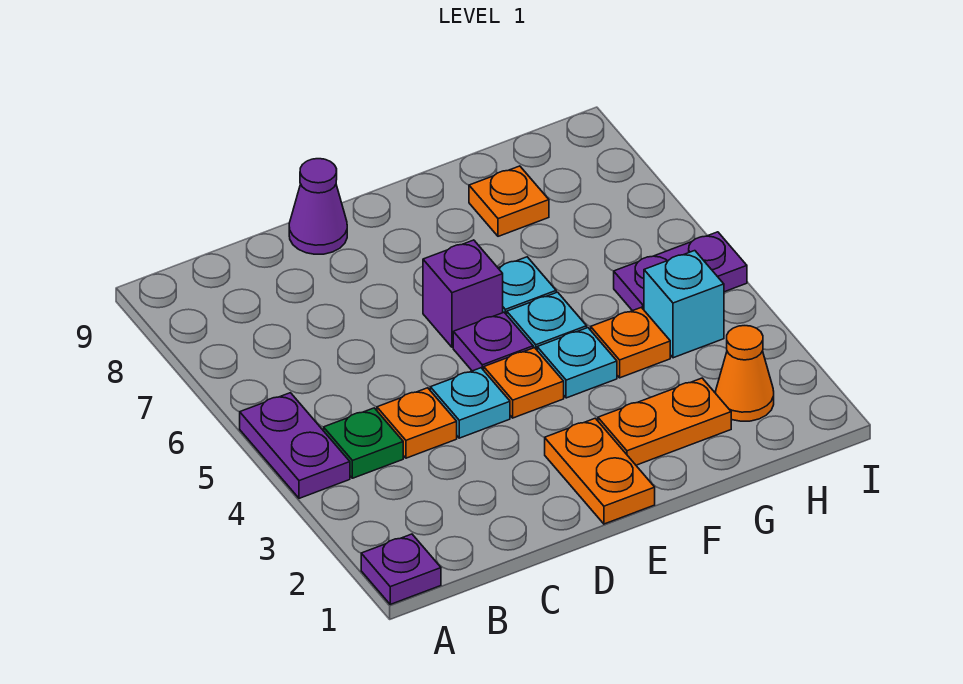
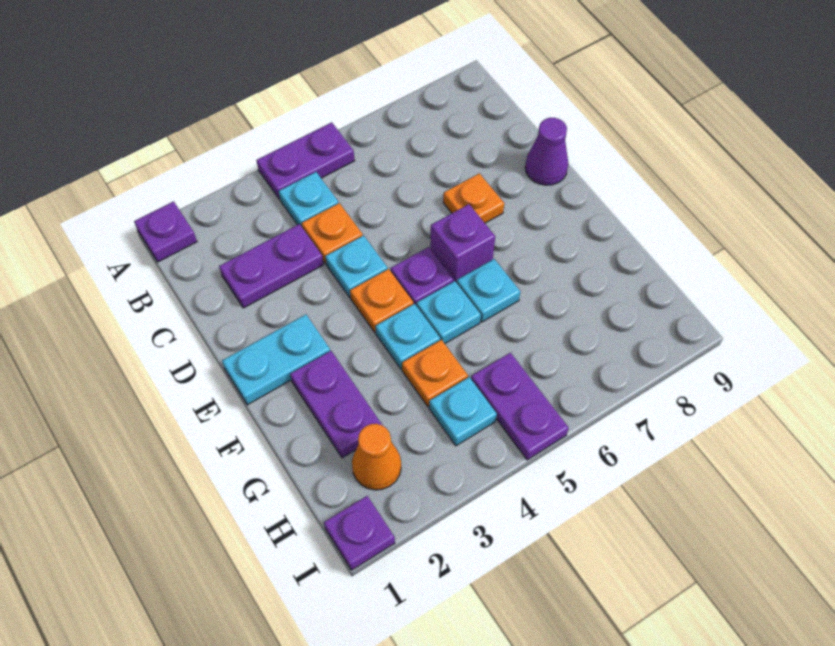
green plate B4 level 1 -> cyan plate B4 level 1
none -> purple plate C2:C3 level 1
orange plate E1:E2 level 1 -> cyan plate E1:E2 level 1
orange plate F2:G2 level 1 -> purple plate F2:G2 level 1
orange plate G8 level 1 -> orange plate D7 level 1
cyan brick H4 level 1 -> cyan plate H4 level 1
none -> purple plate I1 level 1

